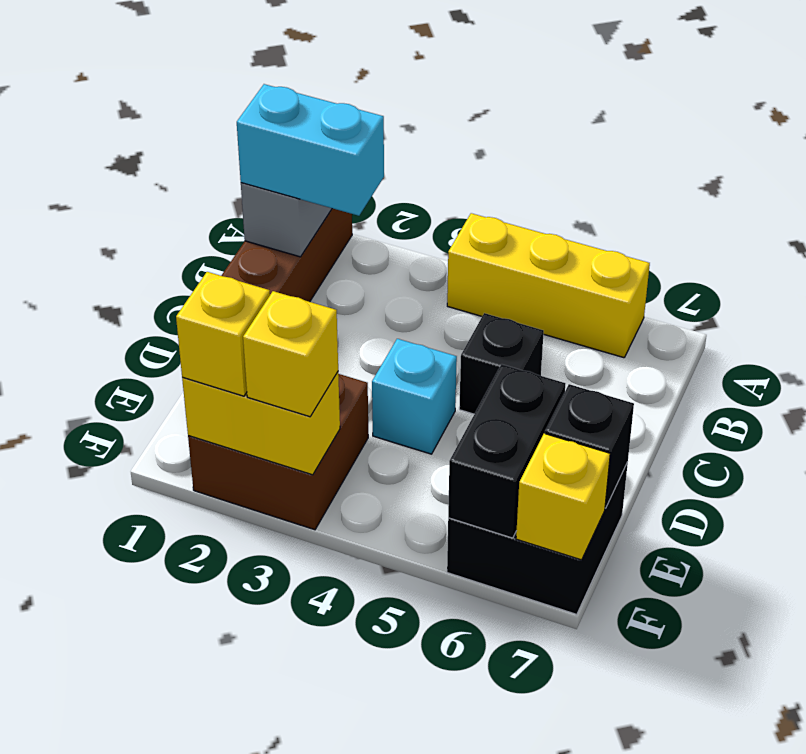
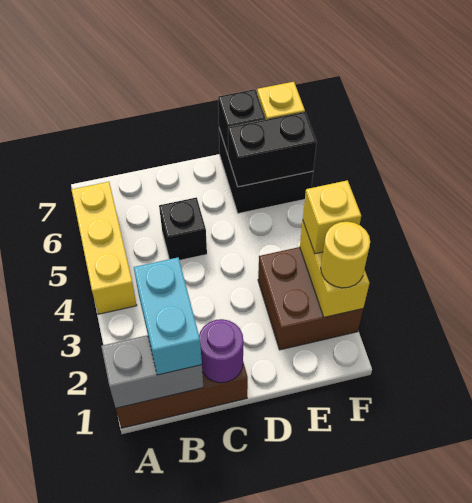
none -> purple round brick C1 level 2
cyan brick D4 level 1 -> none
yellow brick F2 level 3 -> yellow round brick F2 level 3

